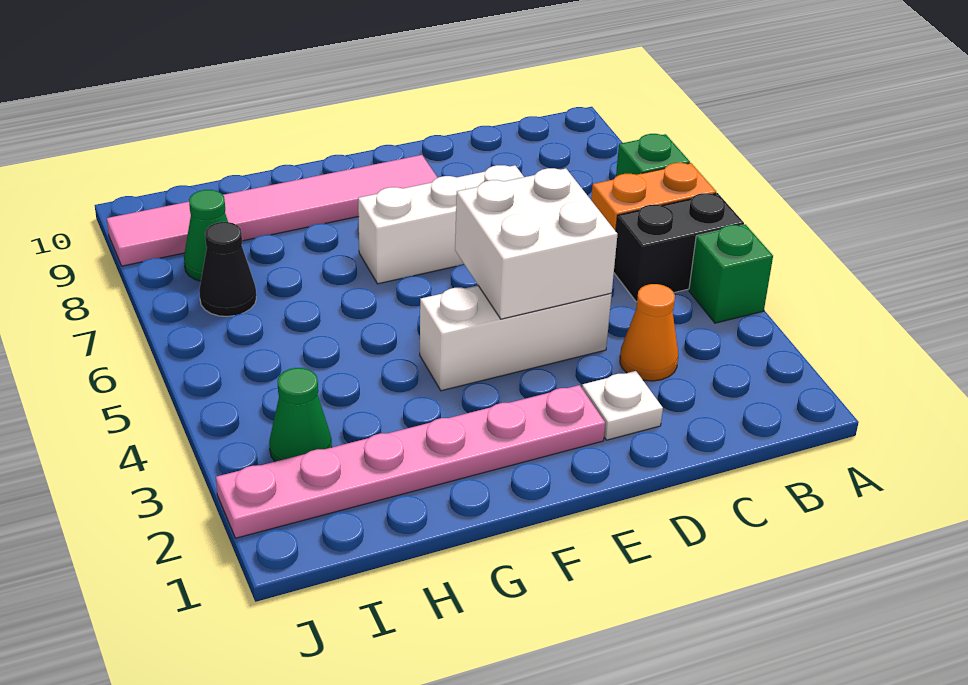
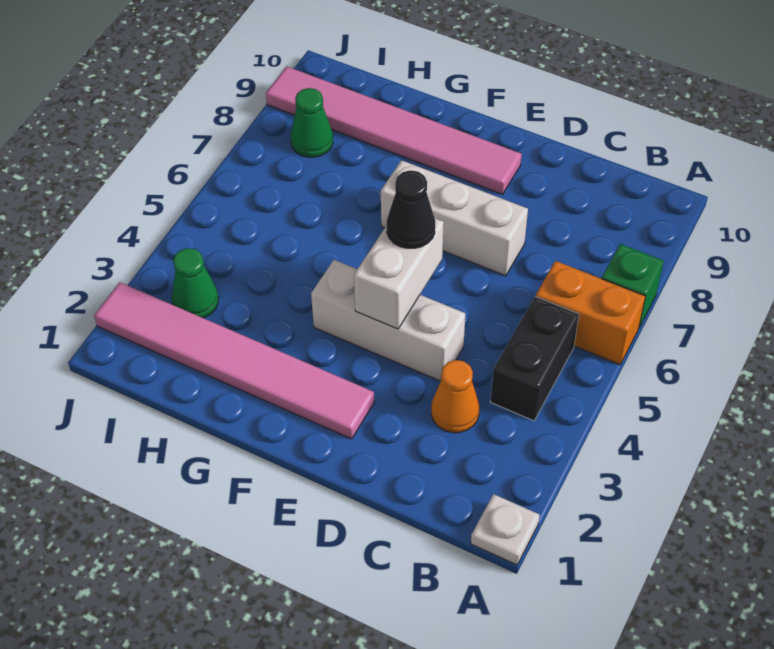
green brick A4 level 1 -> none
black brick A5:B5 level 1 -> black brick B4:B5 level 1
white plate D2 level 1 -> white plate A1 level 1
white brick D4:E5 level 2 -> white brick E4:E5 level 2
pink plate E2:J2 level 1 -> pink tile E2:J2 level 1
black cone I7 level 1 -> black cone E5 level 3

